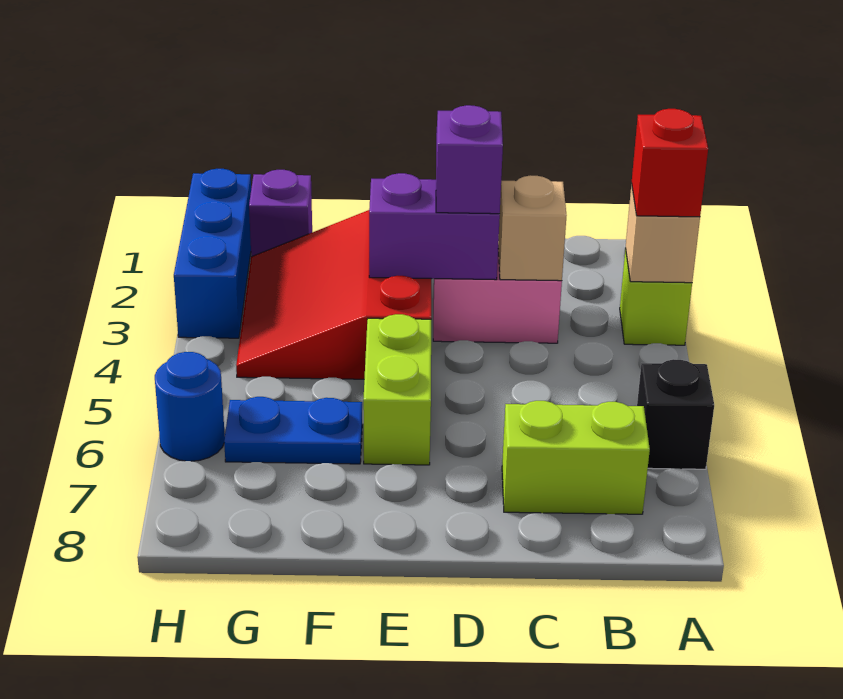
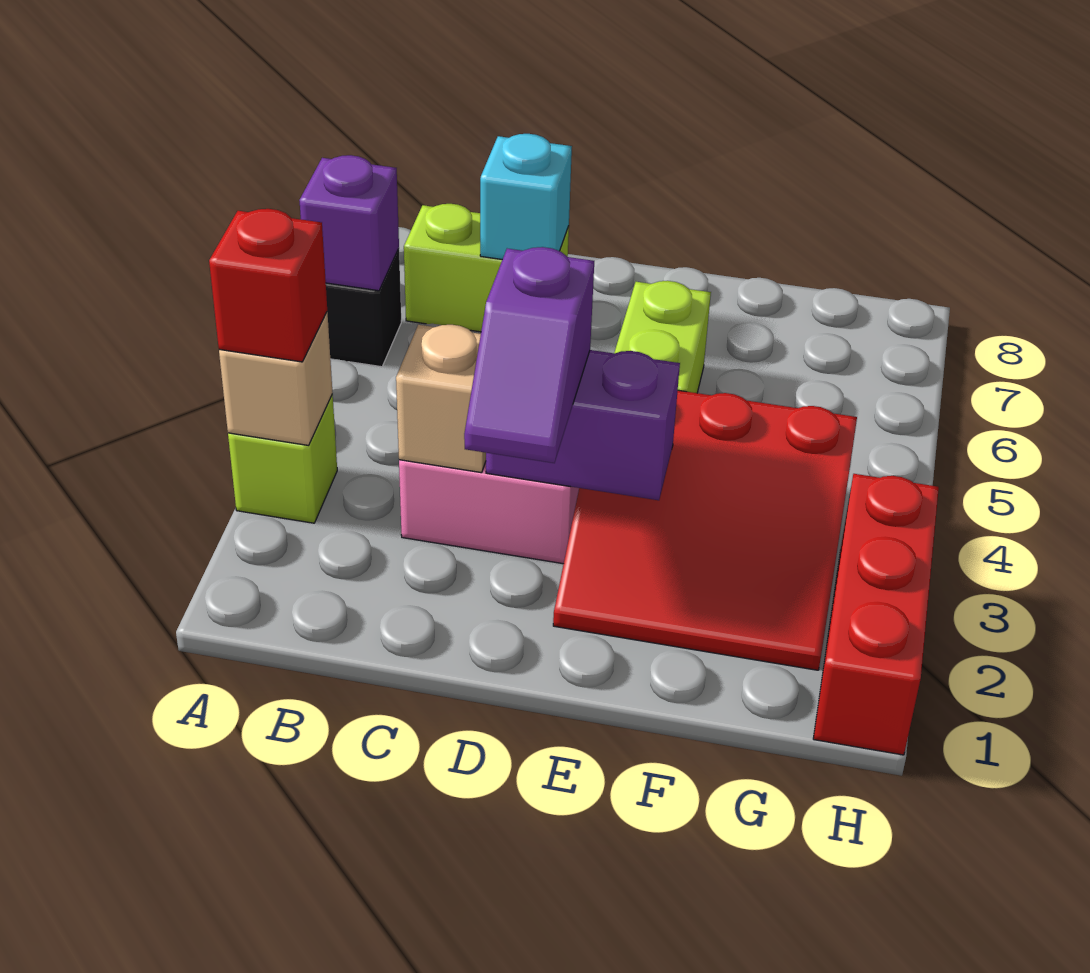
none -> cyan brick C7 level 2
red slope E2:G4 level 1 top E -> red slope E2:G4 level 1 top 4
blue plate F6:G6 level 1 -> none
purple brick G1 level 1 -> purple brick A6 level 2
blue brick H1:H3 level 1 -> red brick H1:H3 level 1
blue round brick H6 level 1 -> none

